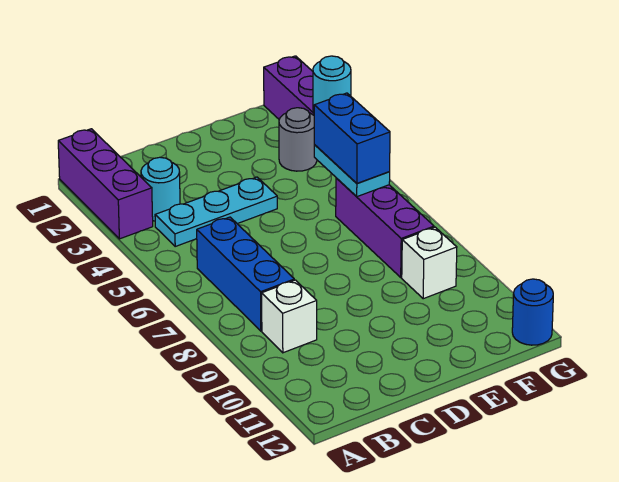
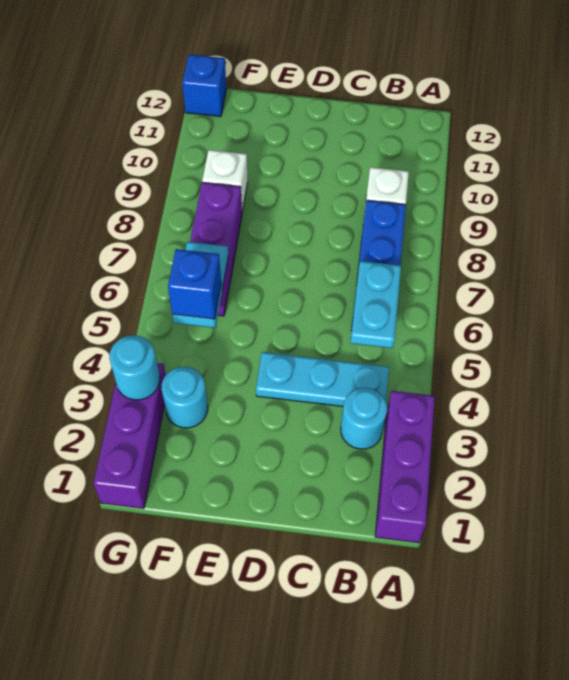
none -> cyan plate B5:B6 level 2
grey round brick F3 level 1 -> cyan round brick F3 level 1
blue brick F5:F6 level 3 -> blue brick F5 level 3
blue round brick G12 level 1 -> blue brick G12 level 1

